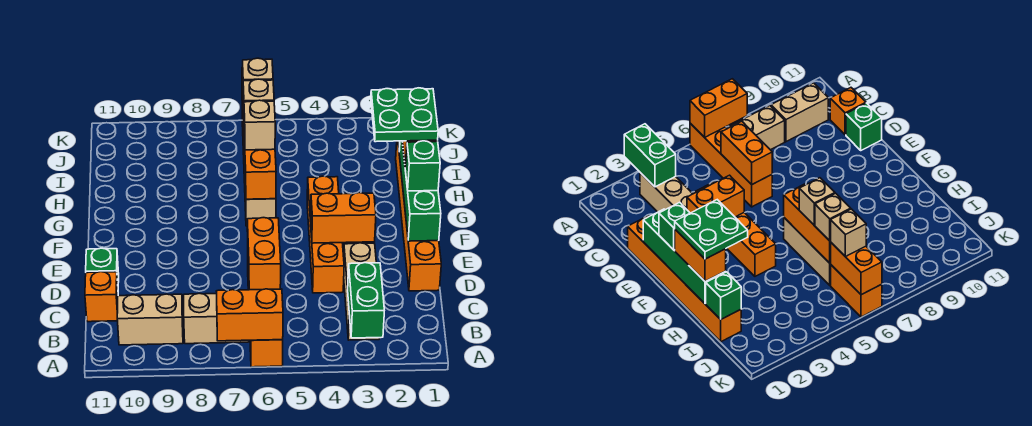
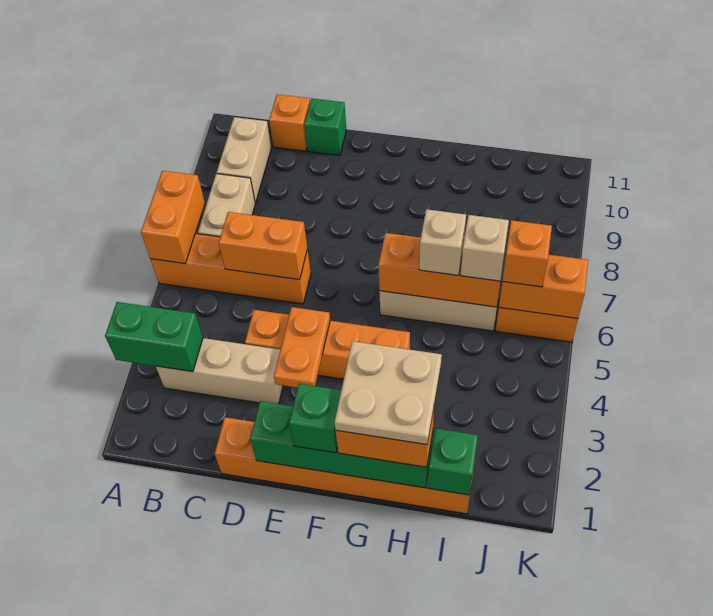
orange brick E3:E4 level 2 -> orange plate E3:E4 level 2
green plate G1:H2 level 4 -> tan plate G1:H2 level 4
tan brick J6 level 3 -> orange brick J6 level 3

